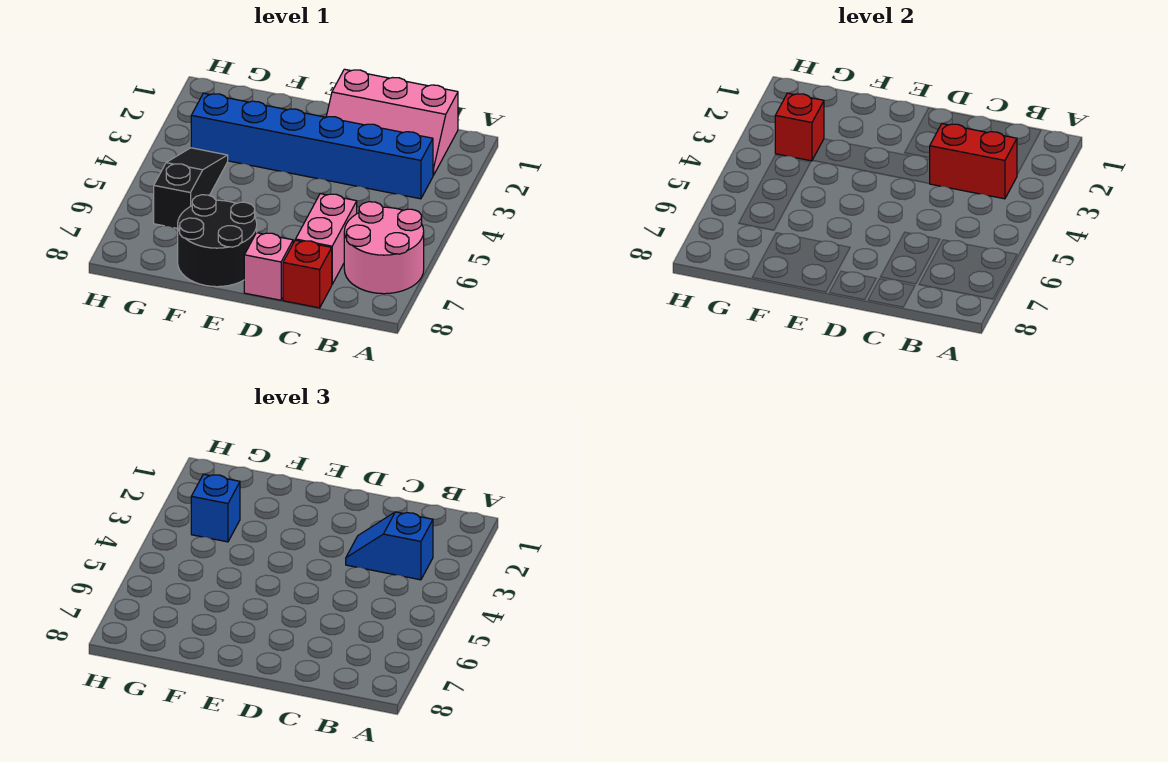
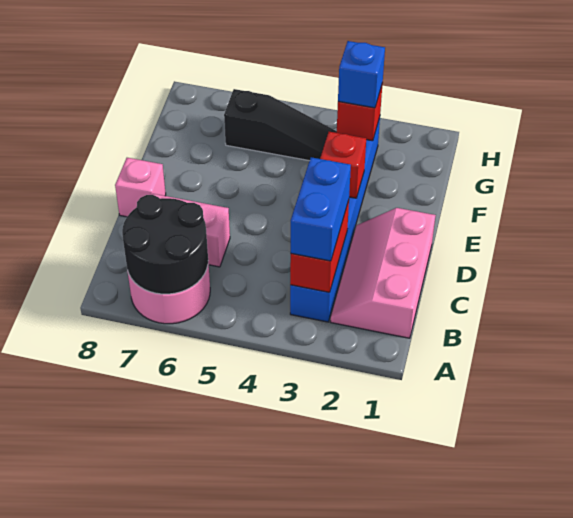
blue slope B3:C3 level 3 top B -> blue brick B3:C3 level 3
red brick C8 level 1 -> red brick E3 level 2
black round brick E7:F8 level 1 -> black round brick A6:B7 level 2

